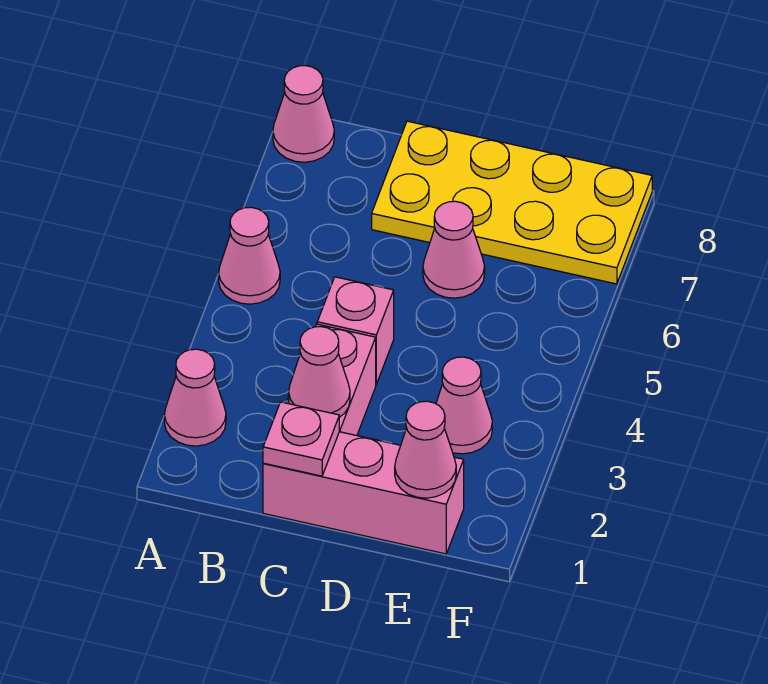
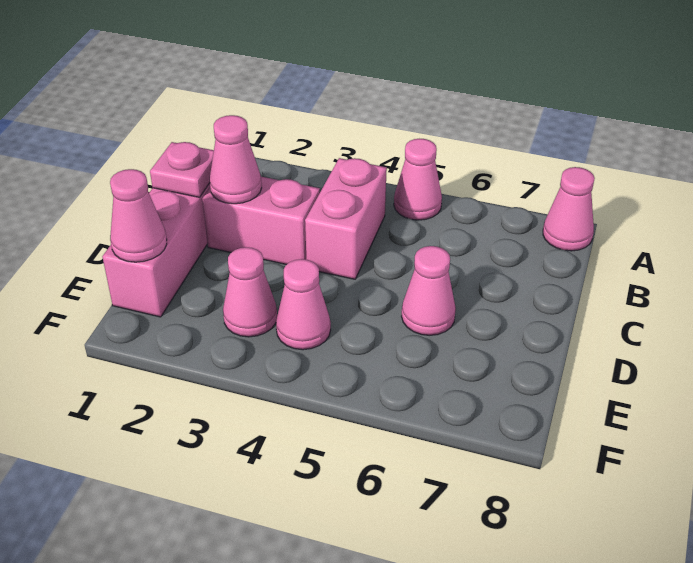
pink cone A2 level 1 -> pink cone E4 level 1
pink brick C4 level 1 -> pink brick B4:C4 level 1
yellow plate C7:F8 level 1 -> none

